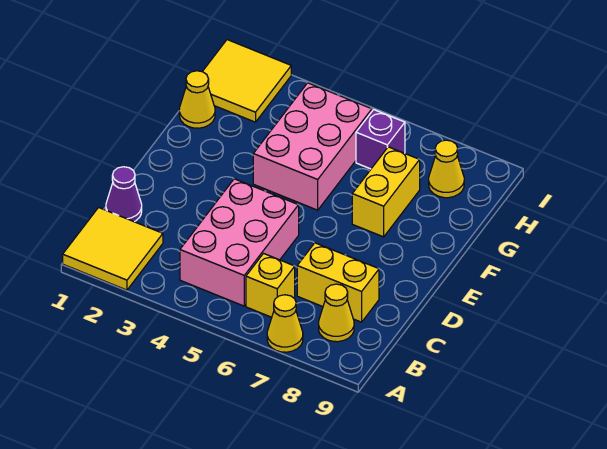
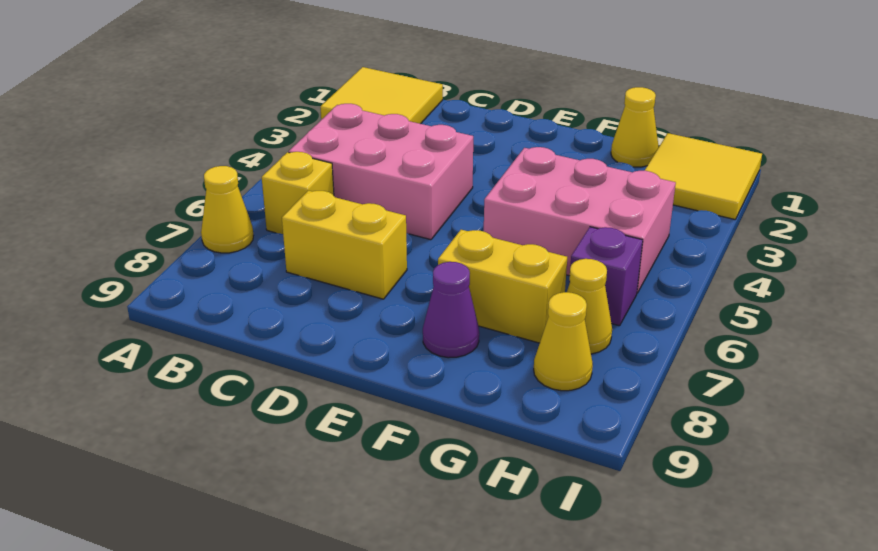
yellow cone B8 level 1 -> yellow cone H7 level 1
purple cone C1 level 1 -> purple cone F8 level 1
yellow brick C7:C8 level 1 -> yellow brick C7:D7 level 1

